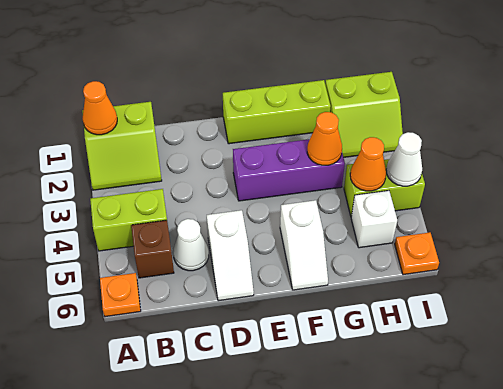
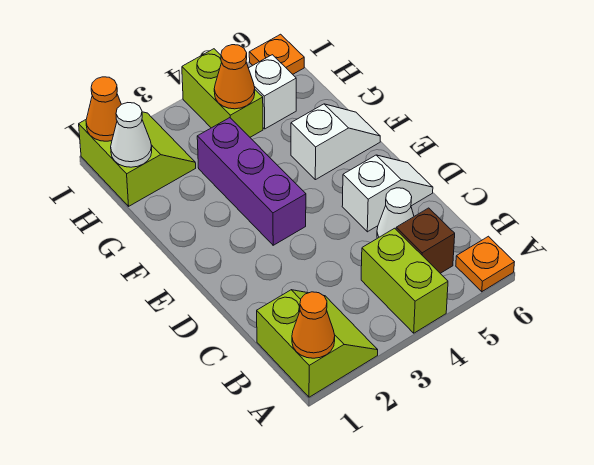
lime brick E1:G1 level 1 -> none
orange cone G3 level 2 -> orange cone I1 level 2
white cone I4 level 2 -> white cone H1 level 2

